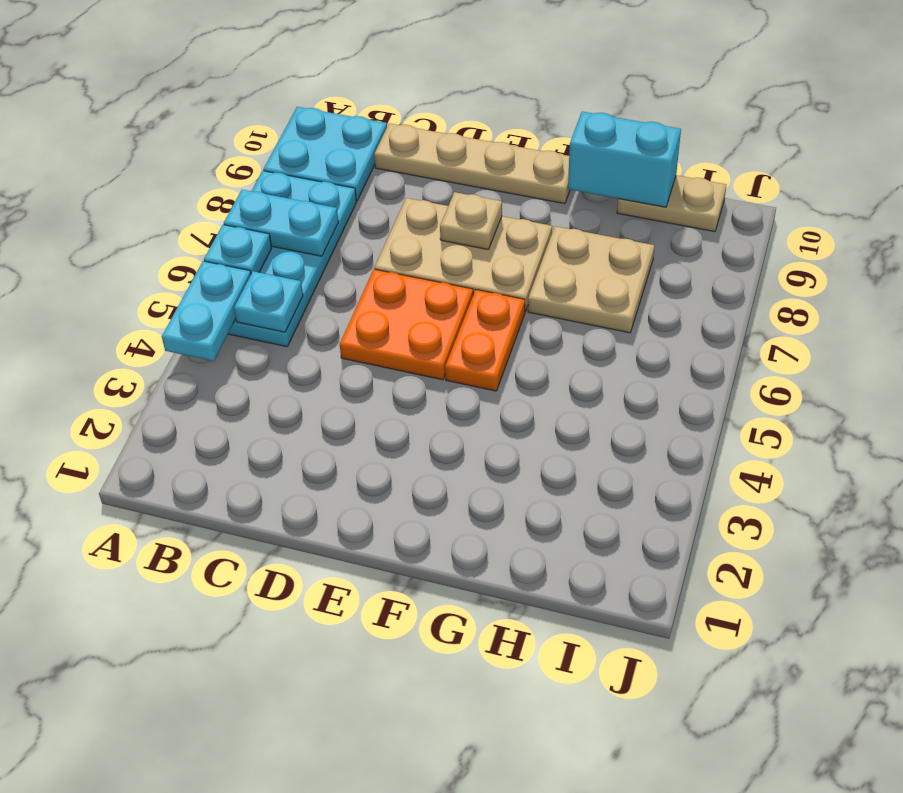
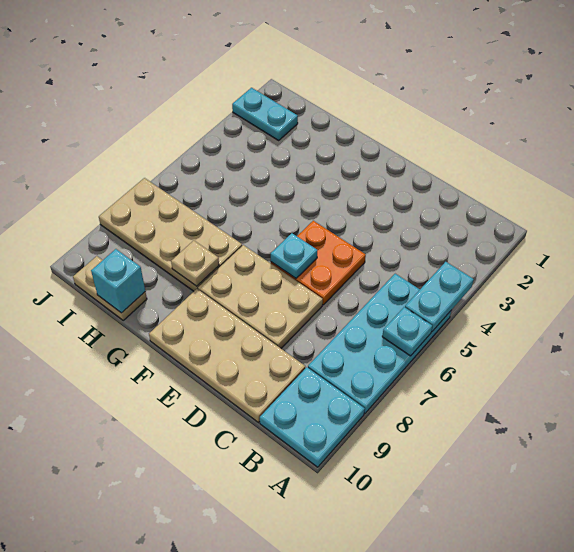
cyan plate A7:B7 level 2 -> cyan plate I2:J2 level 1
cyan plate B5 level 2 -> cyan plate E6 level 2
tan plate C10:F10 level 1 -> tan plate C9:F10 level 1
tan plate E8 level 2 -> tan plate G8 level 2
orange plate F5:F6 level 1 -> none
tan plate G7:H8 level 1 -> tan plate G7:J8 level 1
cyan brick G10:H10 level 2 -> cyan brick H10 level 2

